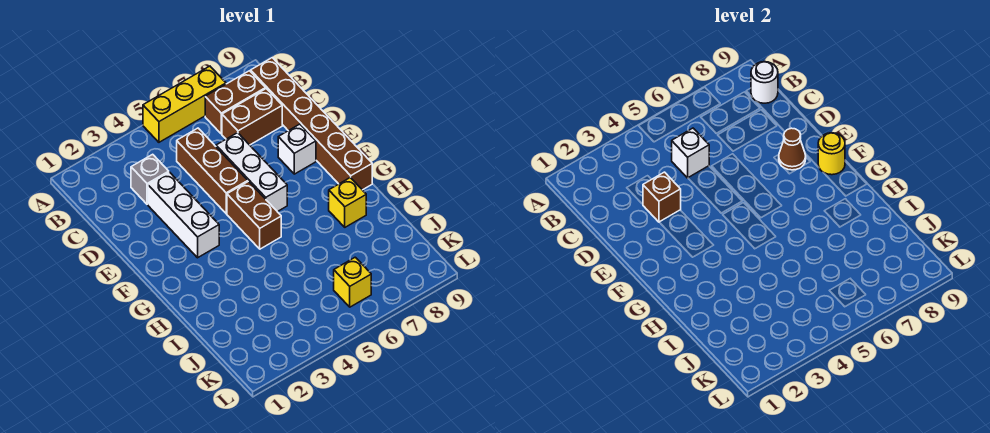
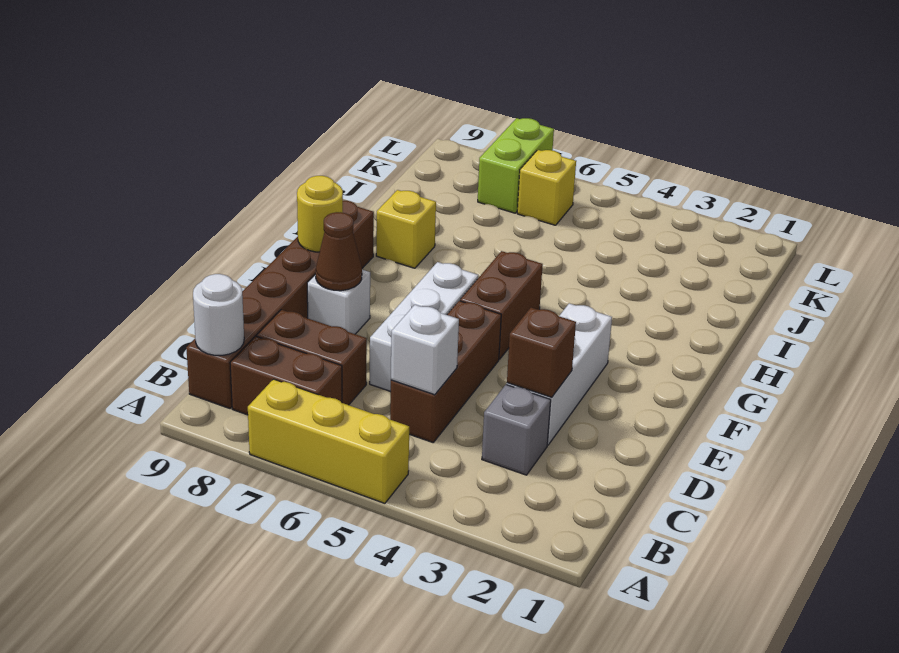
none -> lime brick K7:L7 level 1

